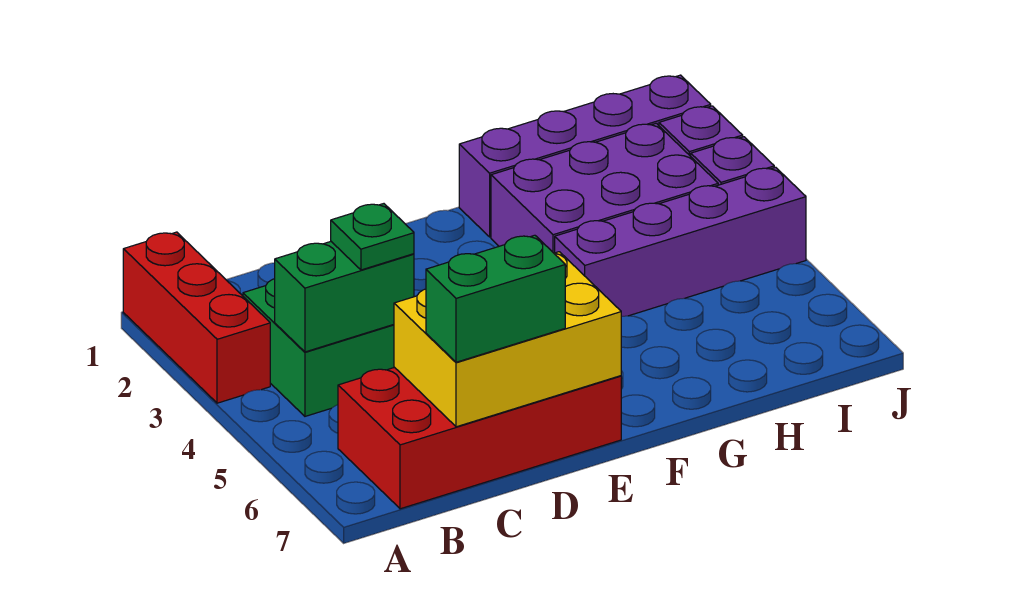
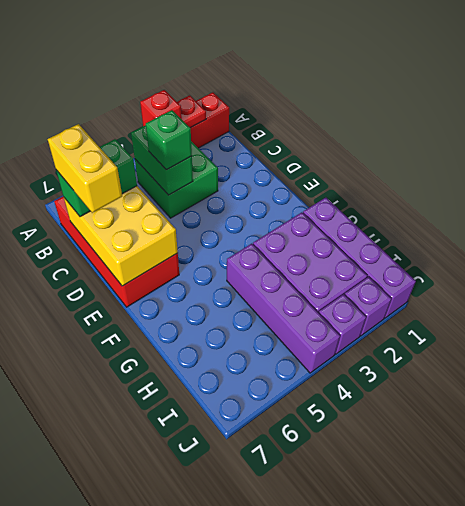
none -> red plate A2 level 2
none -> red brick A3 level 2
green plate C4 level 3 -> green brick C4 level 3
green brick C7:D7 level 3 -> green brick C6:C7 level 3
none -> yellow brick C7:D7 level 4

